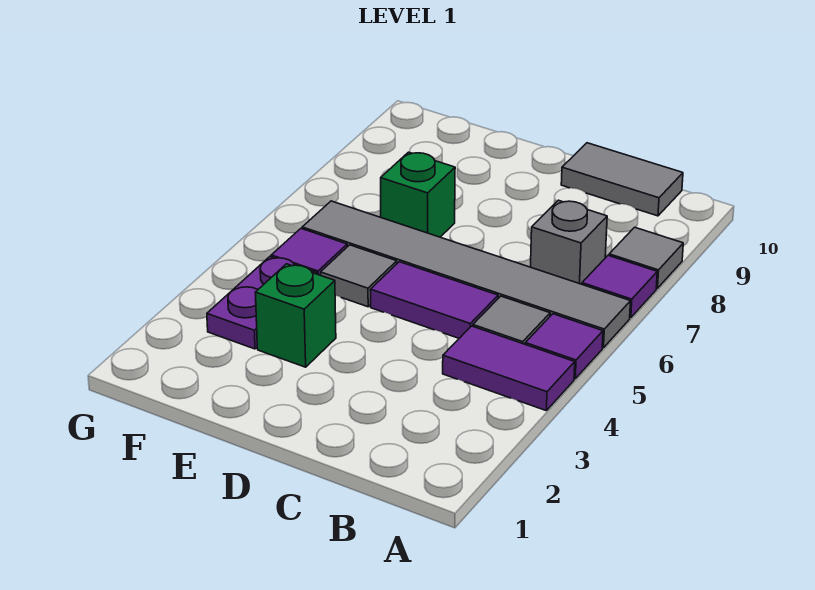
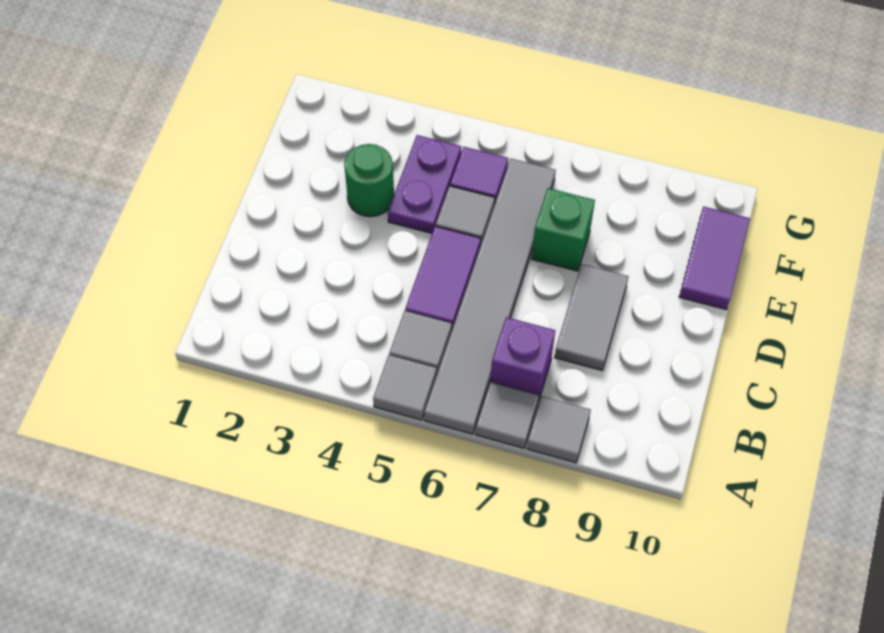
purple tile A4:B4 level 1 -> purple tile E10:F10 level 1
purple tile A5 level 1 -> grey tile A5 level 1
purple tile A7 level 1 -> grey tile A7 level 1
grey brick B7 level 1 -> purple brick B7 level 1
grey tile B10:C10 level 1 -> grey tile C8:D8 level 1
green brick E3 level 1 -> green round brick E3 level 1
purple plate F3:F4 level 1 -> purple plate E4:F4 level 1

